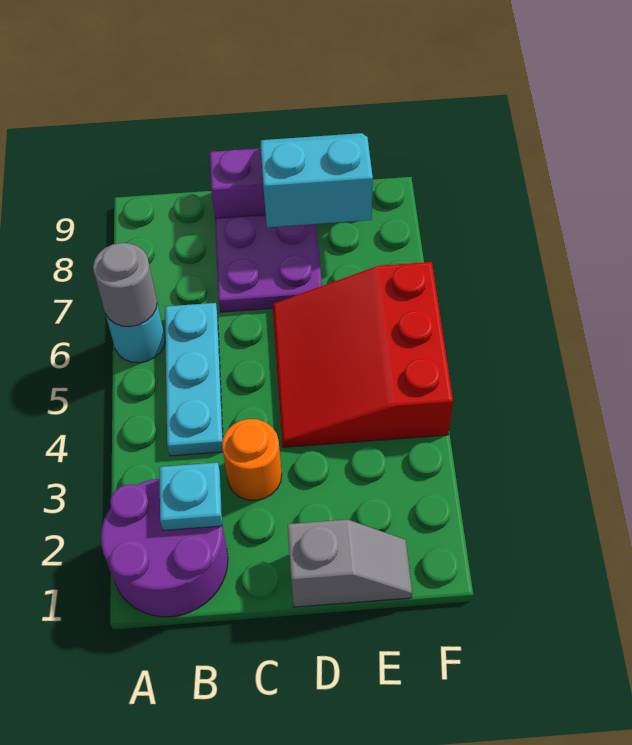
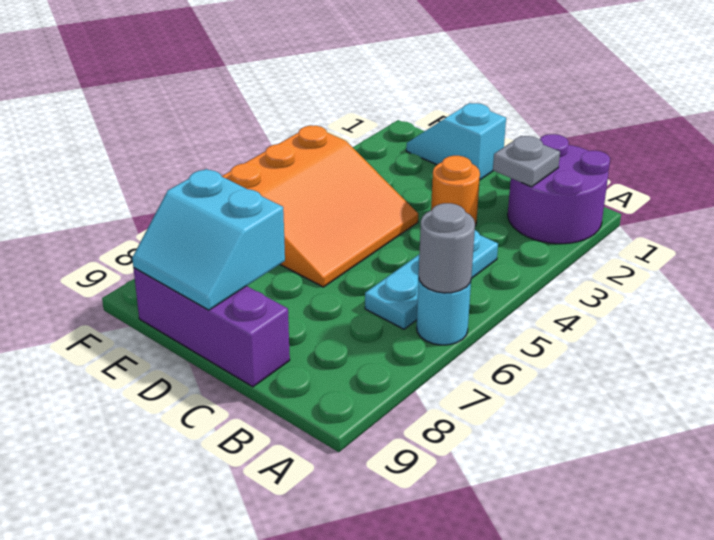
cyan plate B2 level 2 -> grey plate B2 level 2
purple plate C7:D8 level 1 -> none
grey slope D1:E1 level 1 top D -> cyan slope D1:E1 level 1 top D
red slope D4:F6 level 1 top F -> orange slope D4:F6 level 1 top F

